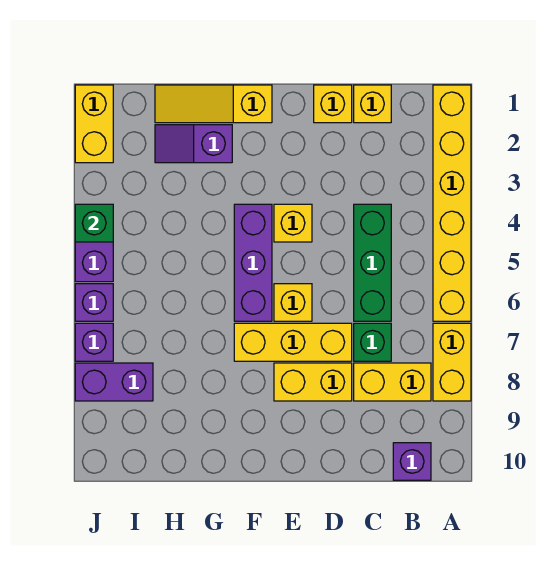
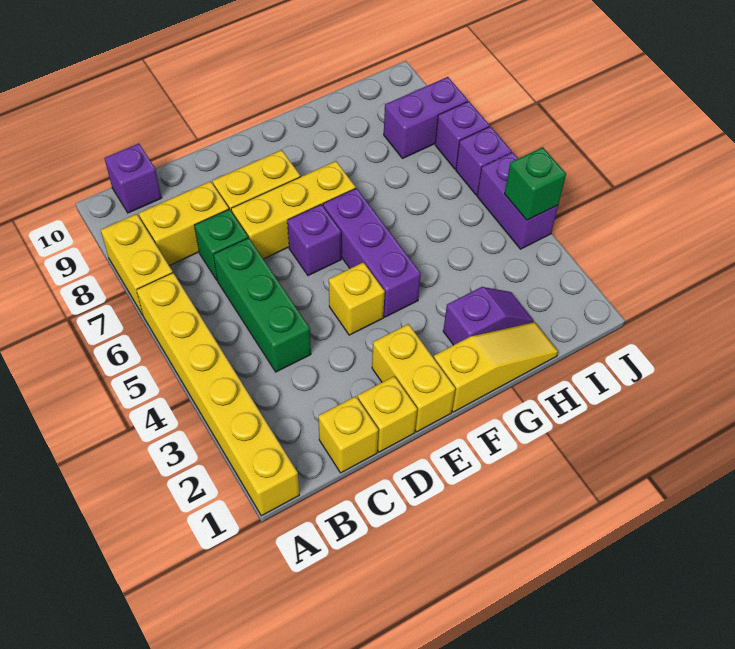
yellow brick E6 level 1 -> purple brick E6 level 1
yellow brick J1:J2 level 1 -> yellow brick E1:E2 level 1

